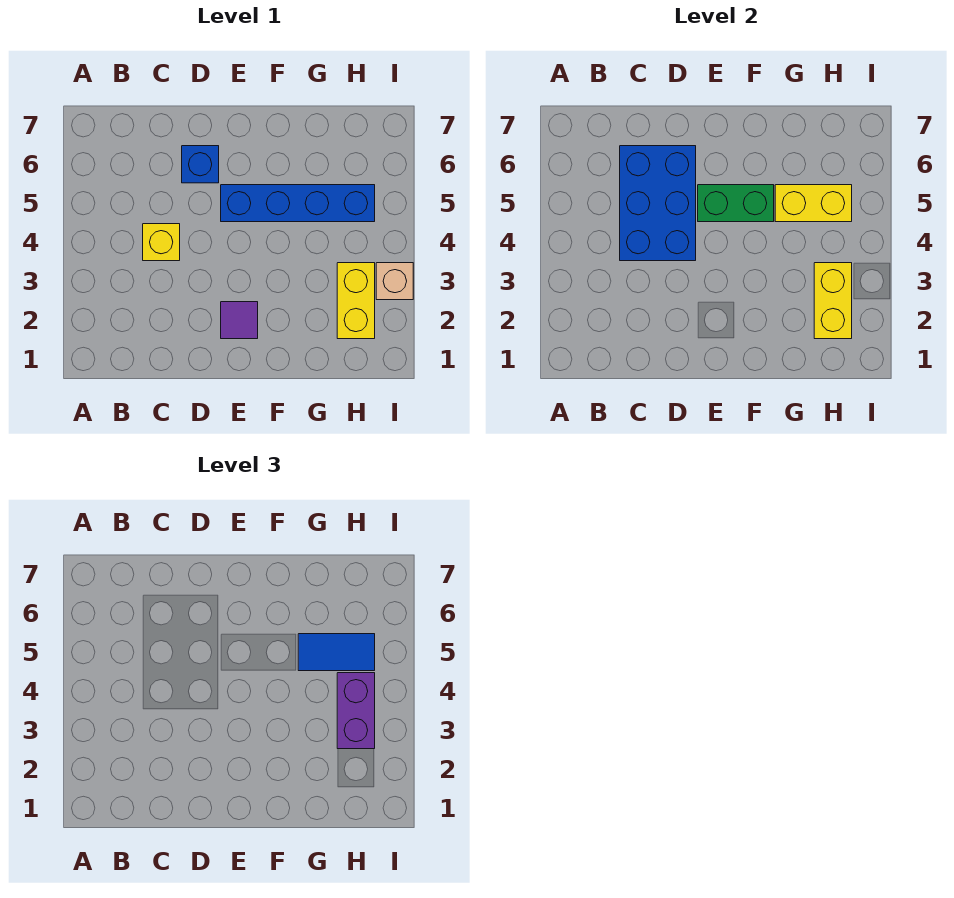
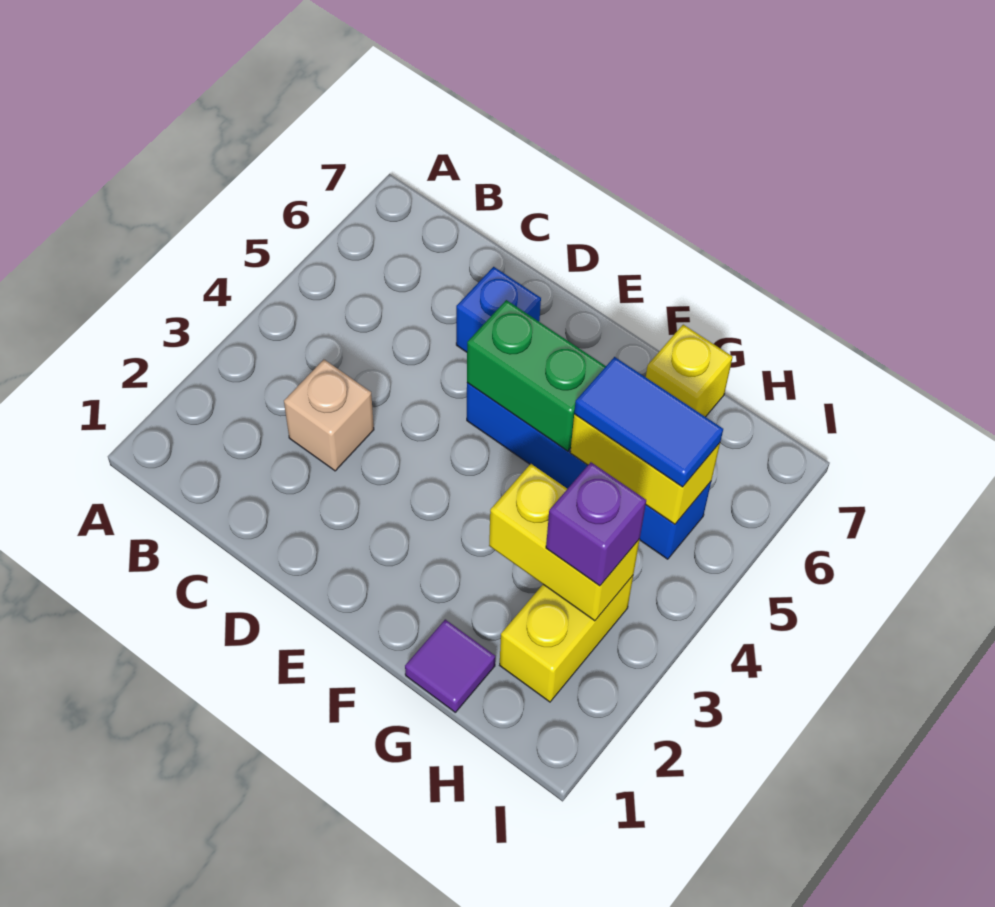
yellow brick C4 level 1 -> yellow brick G7 level 1
blue brick C4:D6 level 2 -> none
purple tile E2 level 1 -> purple tile G1 level 1
yellow brick H2:H3 level 2 -> yellow brick G3:H3 level 2
purple brick H3:H4 level 3 -> purple brick H3 level 3
tan brick I3 level 1 -> tan brick C3 level 1

